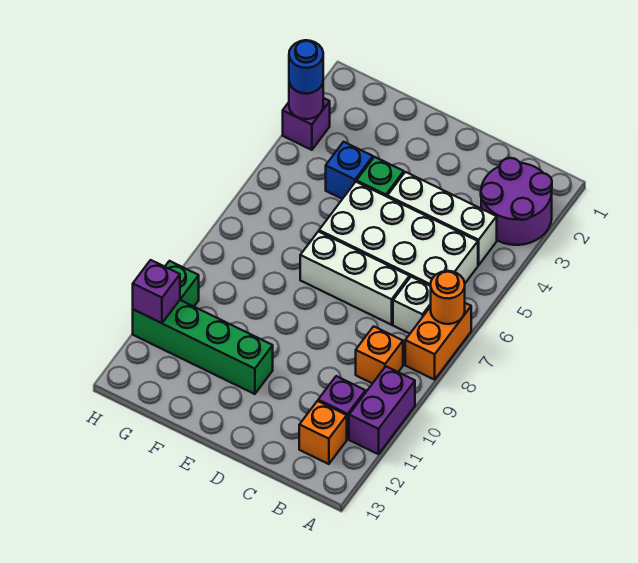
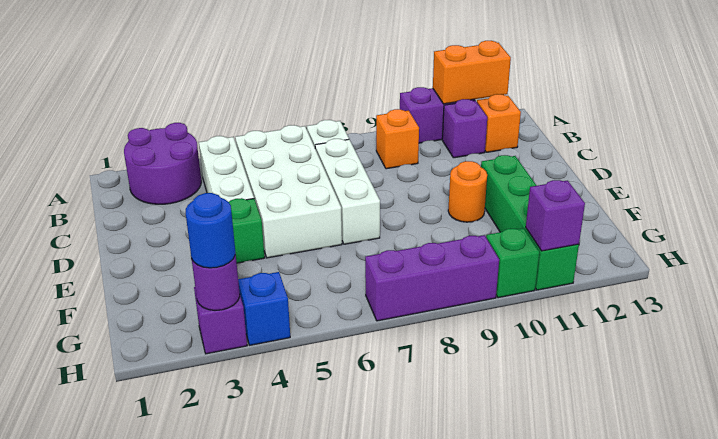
orange brick A7:A8 level 1 -> orange brick A11:A12 level 2
orange round brick A7 level 2 -> orange round brick E10 level 1
blue brick F4 level 1 -> blue brick H4 level 1
none -> purple brick H7:H9 level 1

